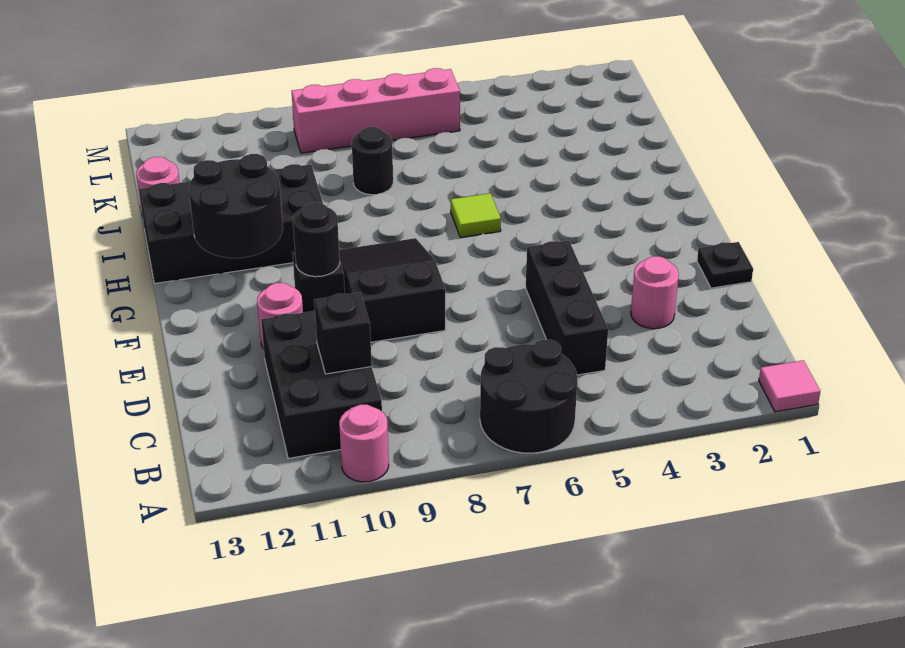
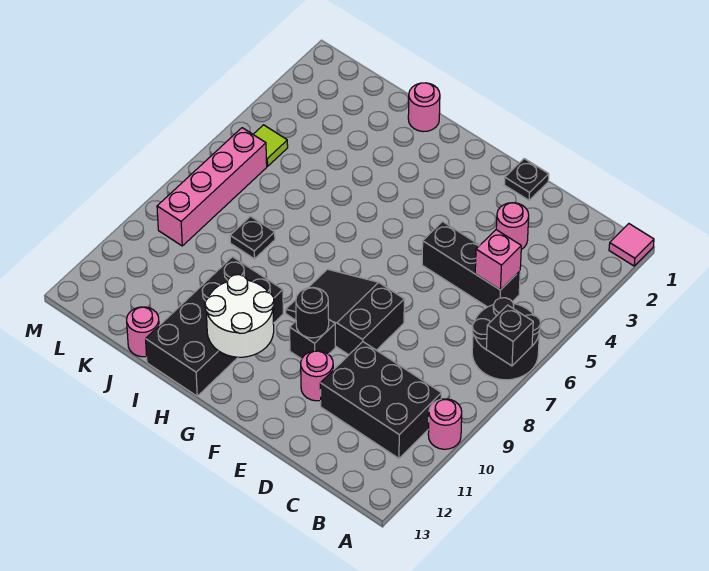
none -> pink brick C5 level 2
black brick C10 level 2 -> black brick A7 level 2
black round brick G11:H12 level 2 -> white round brick G11:H12 level 2
lime tile H6 level 1 -> lime tile L5 level 1
none -> pink round brick I1 level 1
black round brick J8 level 1 -> black plate J8 level 1

